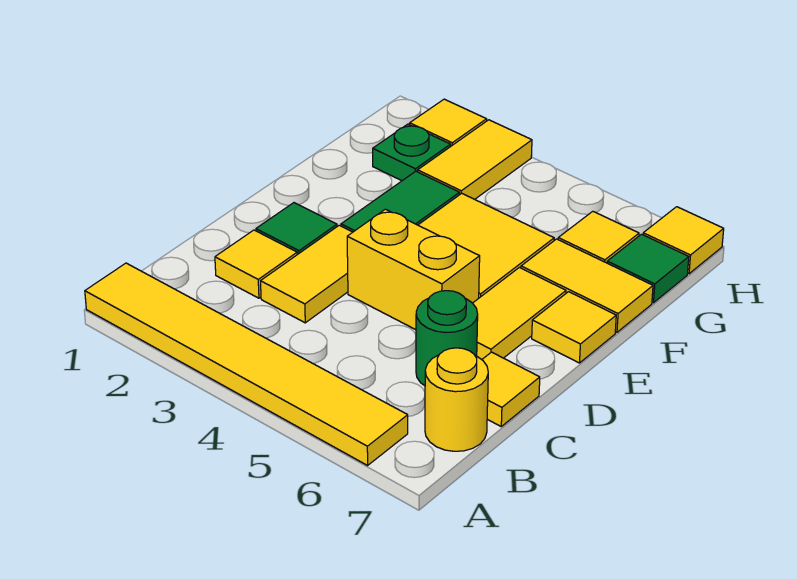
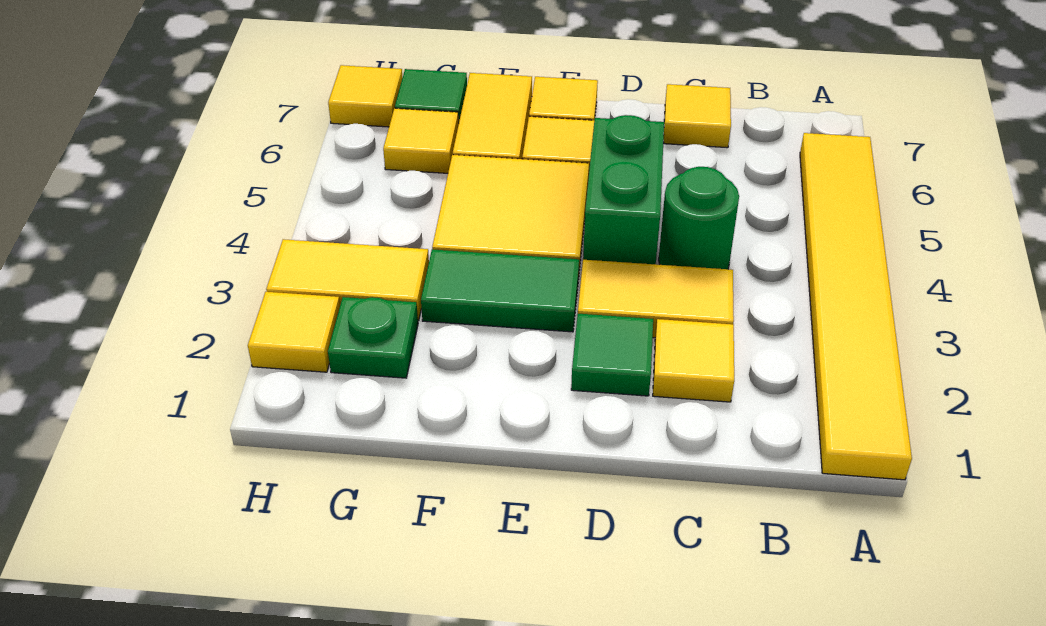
yellow round brick B7 level 1 -> none
green round brick C6 level 1 -> green round brick C4 level 1
yellow brick D4:D5 level 1 -> green brick D4:D5 level 1

